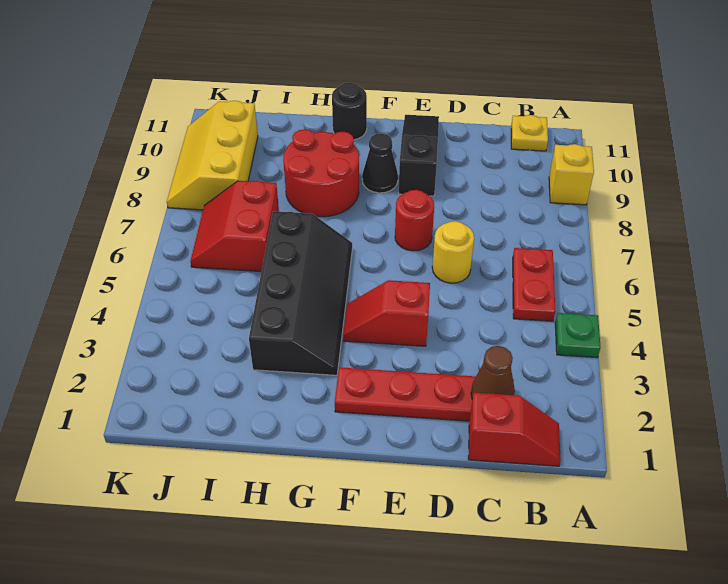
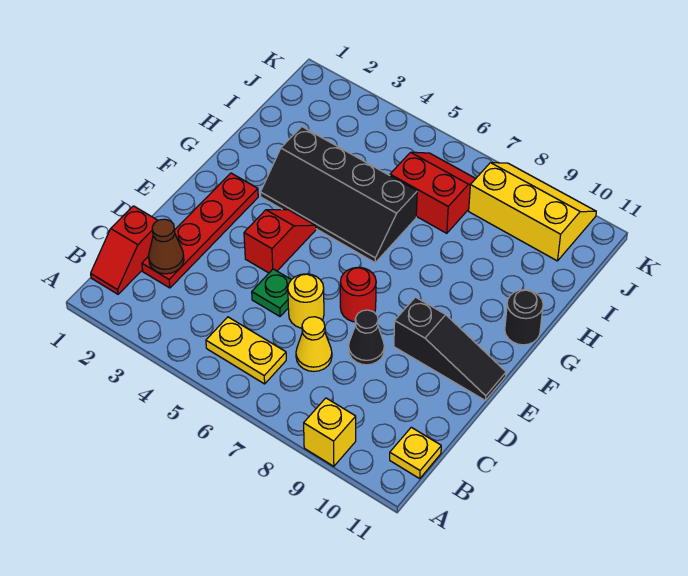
green plate A4 level 1 -> green plate D5 level 1
red plate B5:B6 level 1 -> yellow plate B5:B6 level 1
none -> yellow cone C7 level 1
black cone F9 level 1 -> black cone D8 level 1
red round brick G8:H9 level 1 -> none

